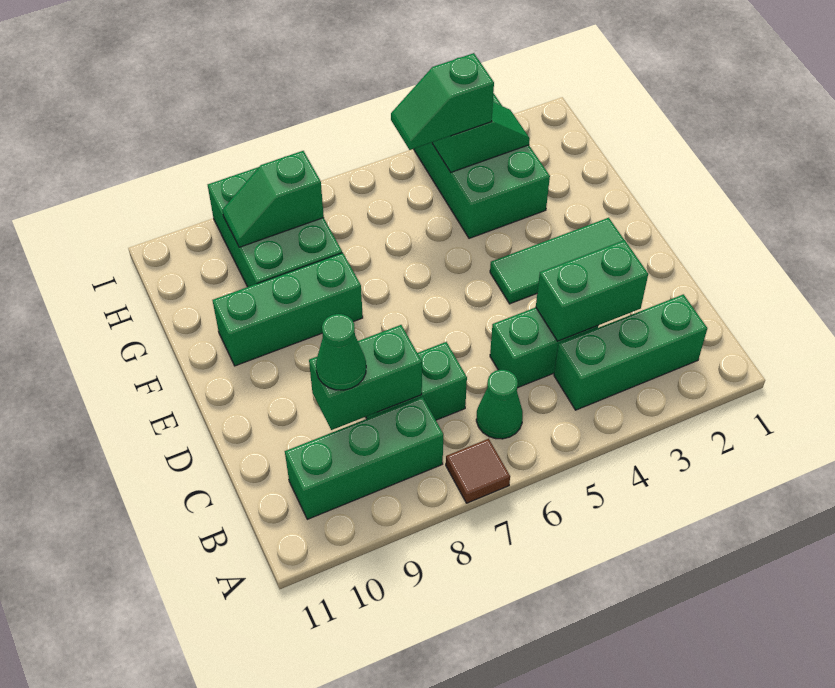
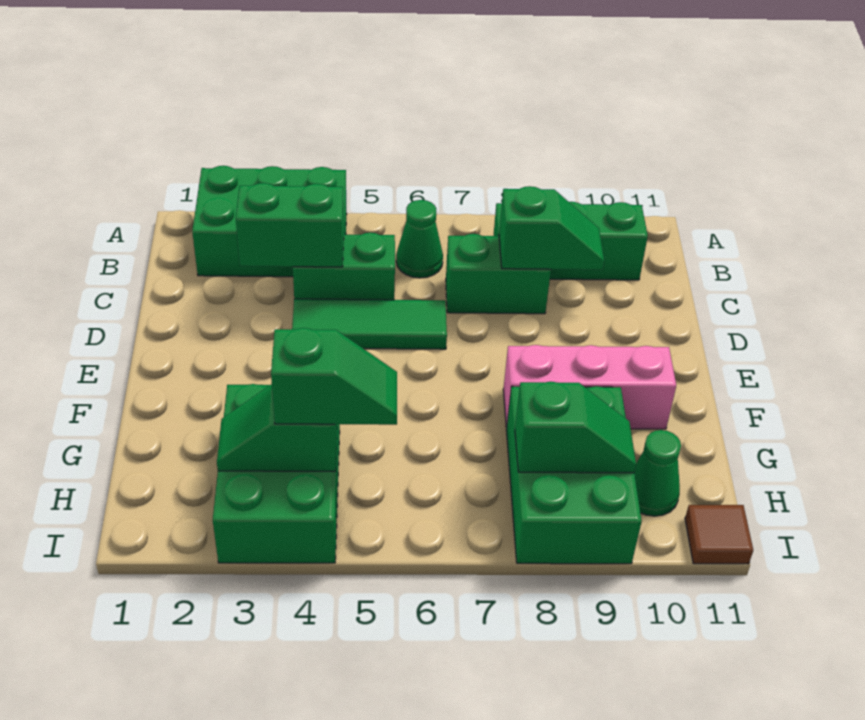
brown tile A7 level 1 -> brown tile I11 level 1
green brick B2:B4 level 1 -> green brick A2:B4 level 1
green brick C8:C9 level 2 -> green slope C8:C9 level 2 top 8
green cone C9 level 3 -> green cone H10 level 1
green tile E2:E4 level 1 -> green tile D4:D6 level 1
green brick F8:F10 level 1 -> pink brick F8:F10 level 1

